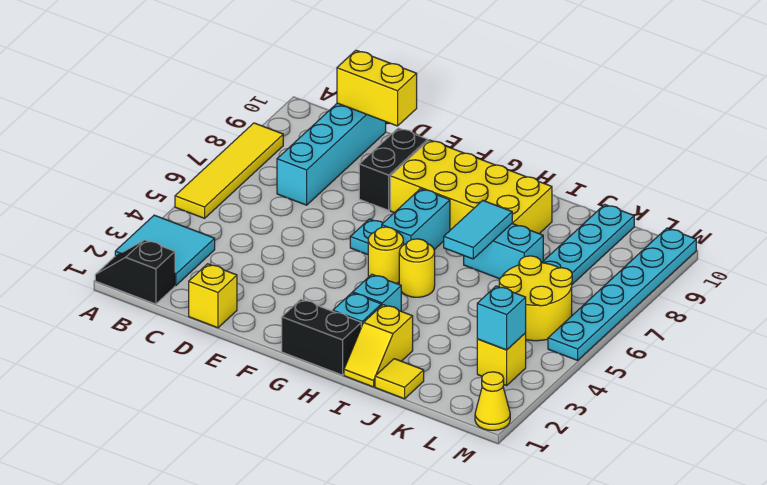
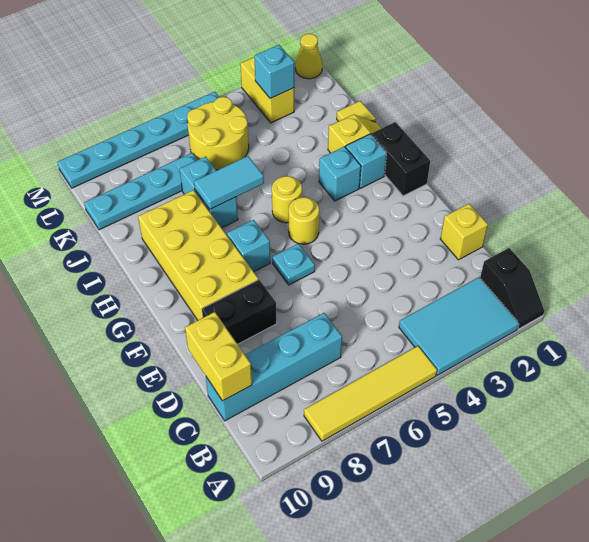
cyan tile A2:B3 level 1 -> cyan tile A2:B4 level 1
cyan brick G6:G7 level 1 -> cyan brick G7 level 1
yellow brick L3 level 1 -> yellow brick L3:M3 level 1

